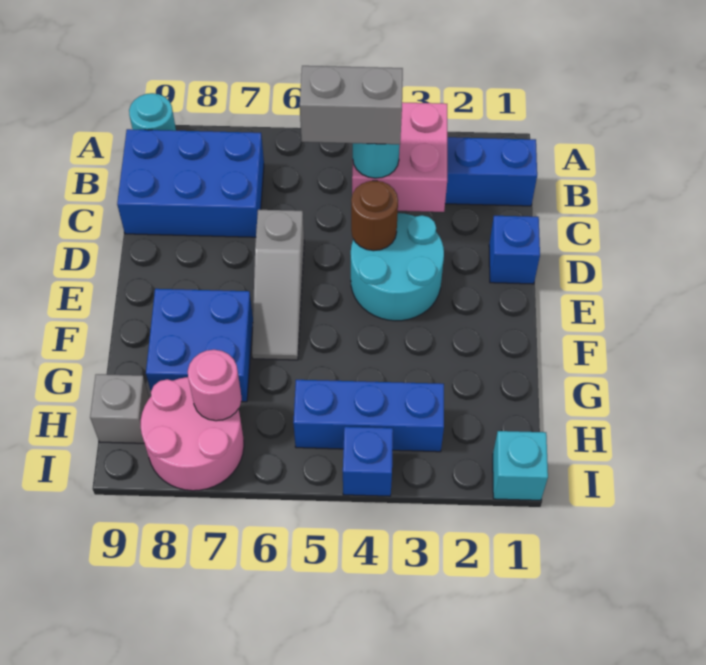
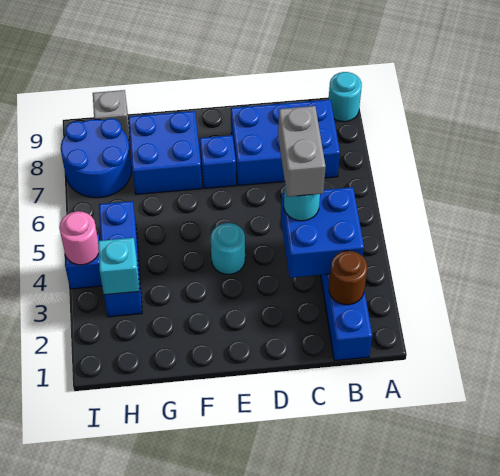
pink brick B3:C4 level 2 -> blue brick B3:C4 level 2
blue brick B7:C9 level 1 -> blue brick B7:D8 level 1
blue brick D1 level 1 -> blue brick E7 level 1
cyan round brick D3:E4 level 1 -> cyan round brick E4 level 1
brown round brick D4 level 2 -> brown round brick B2 level 2
grey slope D6:F6 level 1 top D -> none
pink round brick H7:I8 level 1 -> blue round brick H7:I8 level 1
pink round brick H7 level 2 -> pink round brick I4 level 2
cyan brick I1 level 1 -> cyan brick H3 level 2

